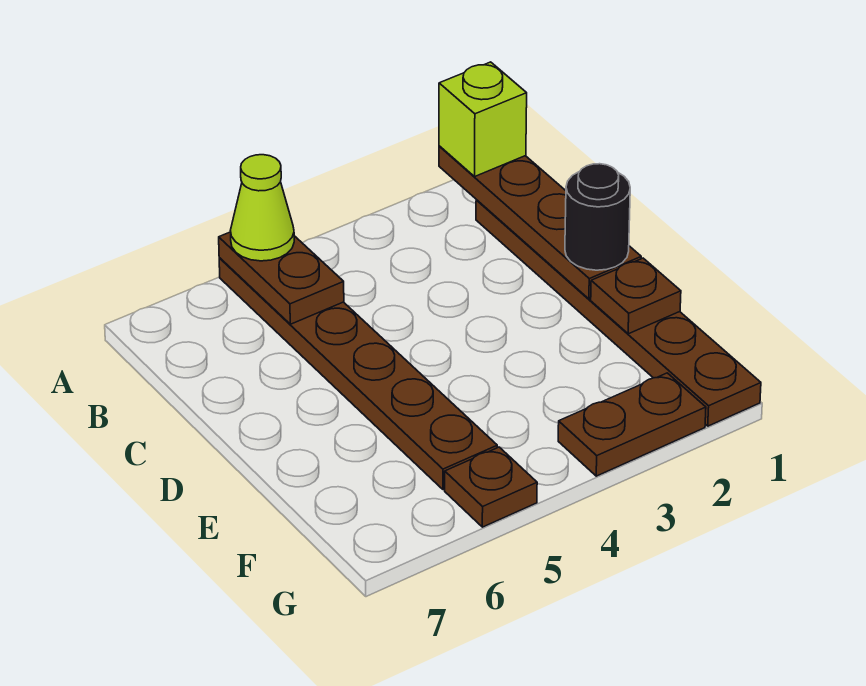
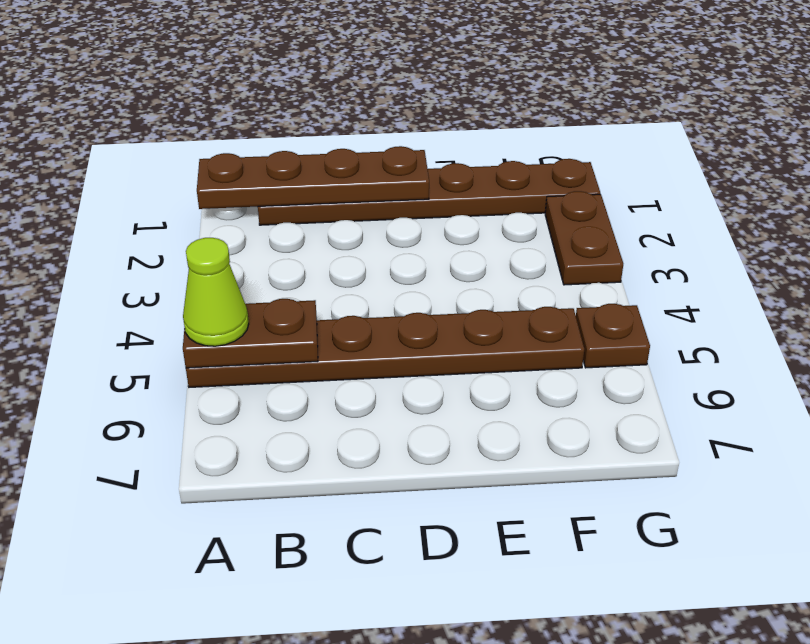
lime brick A1 level 3 -> none
black round brick D1 level 3 -> none
brown plate E1 level 2 -> none

